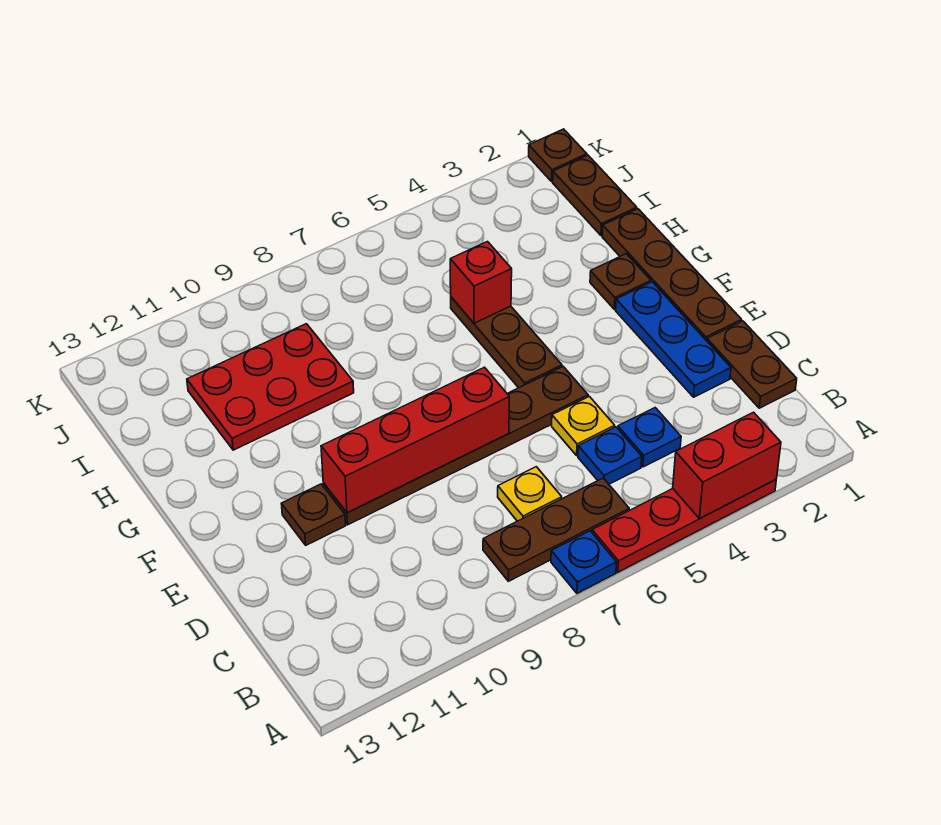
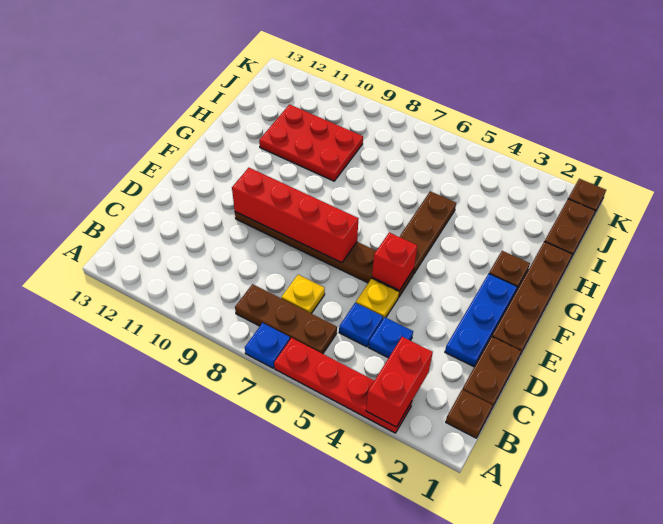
red brick A3:A4 level 2 -> red brick A3:B3 level 2
brown plate E11 level 1 -> brown plate B1 level 1
red brick H5 level 2 -> red brick E5 level 2

